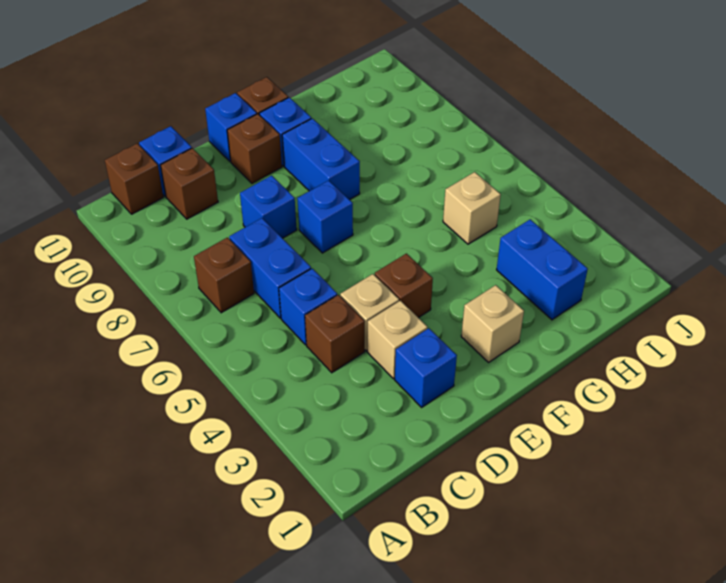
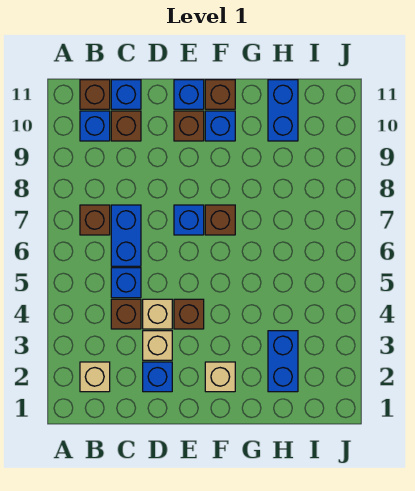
blue brick D8 level 1 -> blue brick B10 level 1
none -> brown brick F7 level 1
blue brick F8:F9 level 1 -> blue brick H10:H11 level 1
tan brick H5 level 1 -> tan brick B2 level 1

